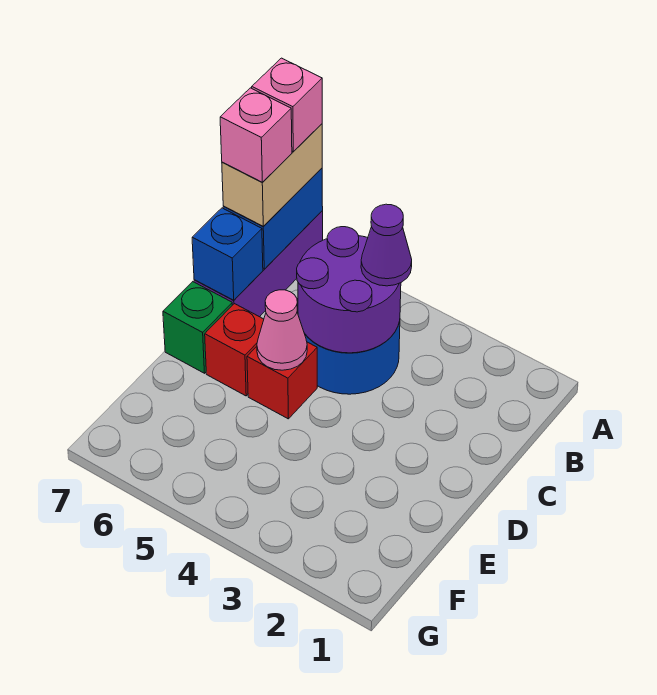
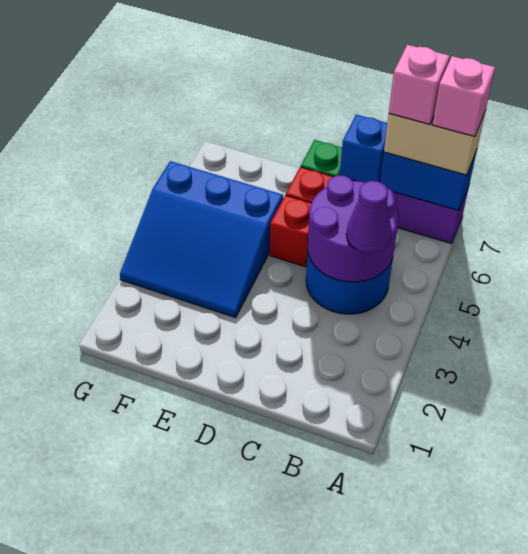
pink cone D5 level 2 -> none
none -> blue slope E3:G5 level 1 top 5

